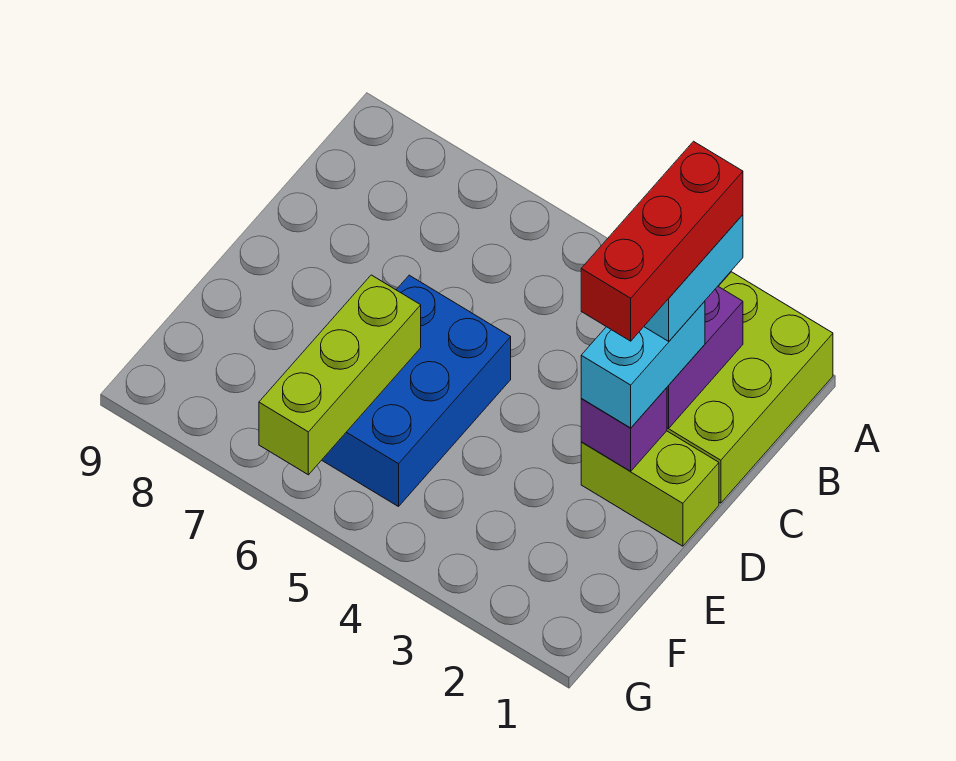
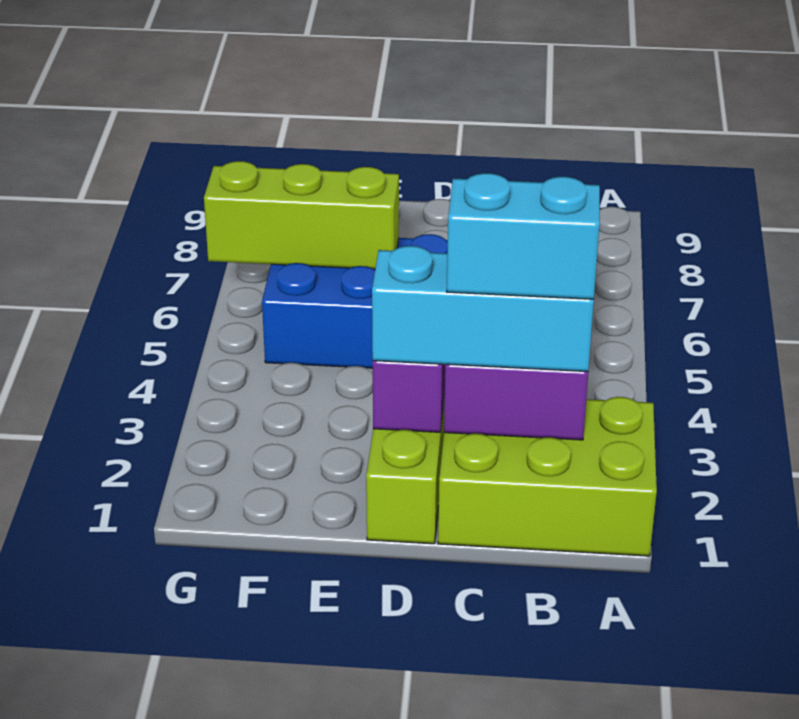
red brick B2:D2 level 5 -> none
cyan brick C2:D2 level 3 -> cyan brick B2:D2 level 3

